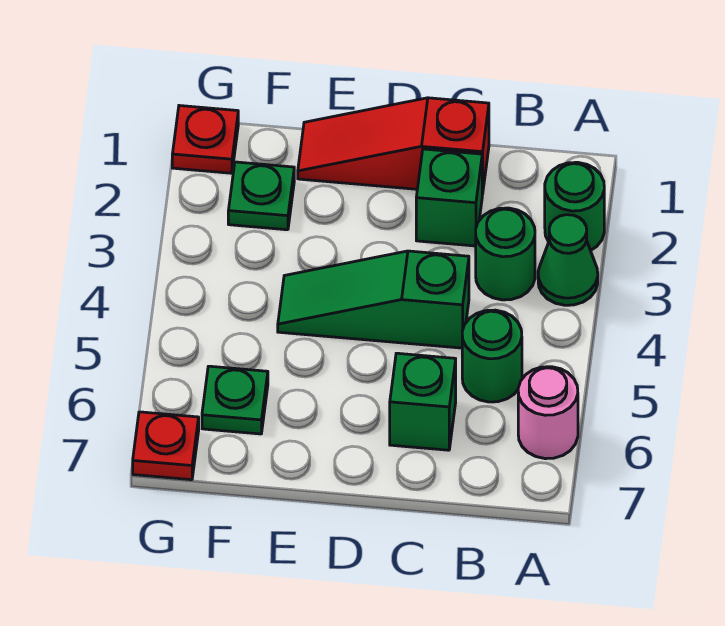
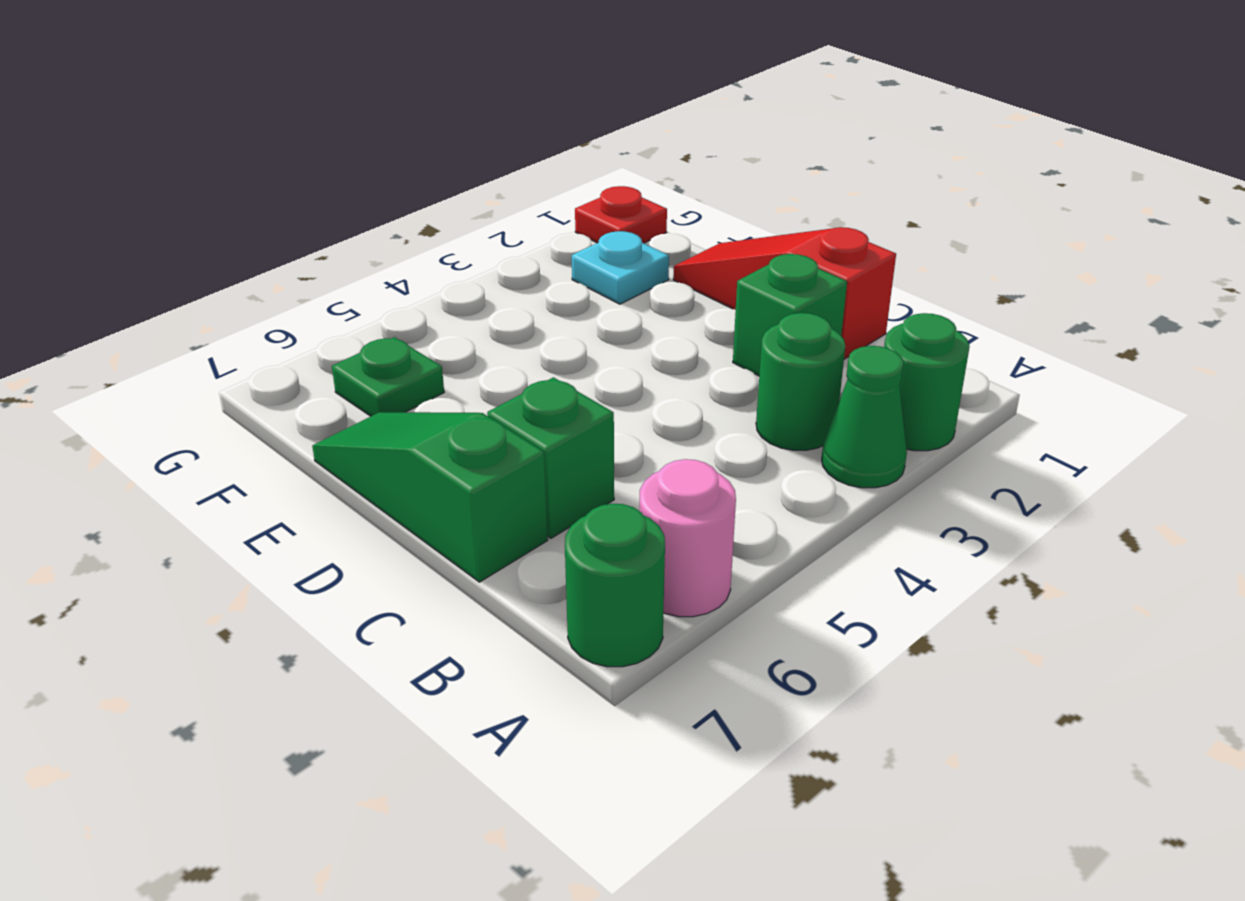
green round brick B5 level 1 -> green round brick A7 level 1
green slope C4:E4 level 1 top C -> green slope C7:E7 level 1 top C
green plate F2 level 1 -> cyan plate F2 level 1
red plate G7 level 1 -> none

